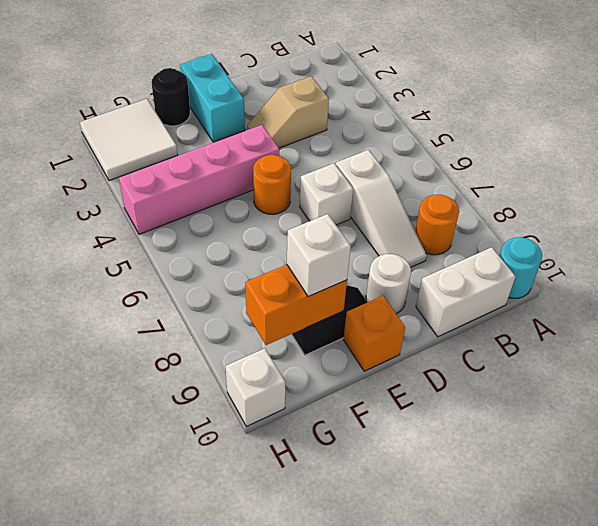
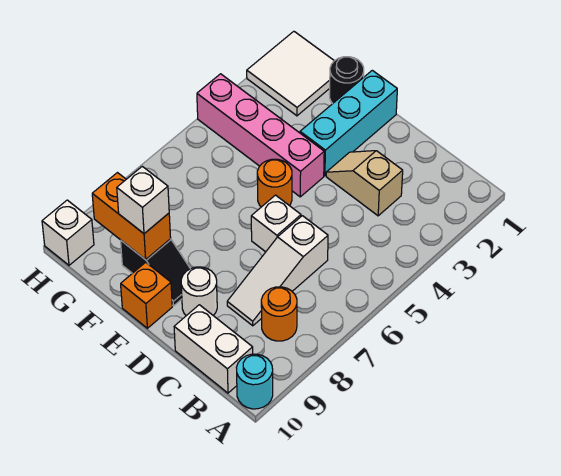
cyan brick E1:E2 level 1 -> cyan brick E1:E3 level 1

